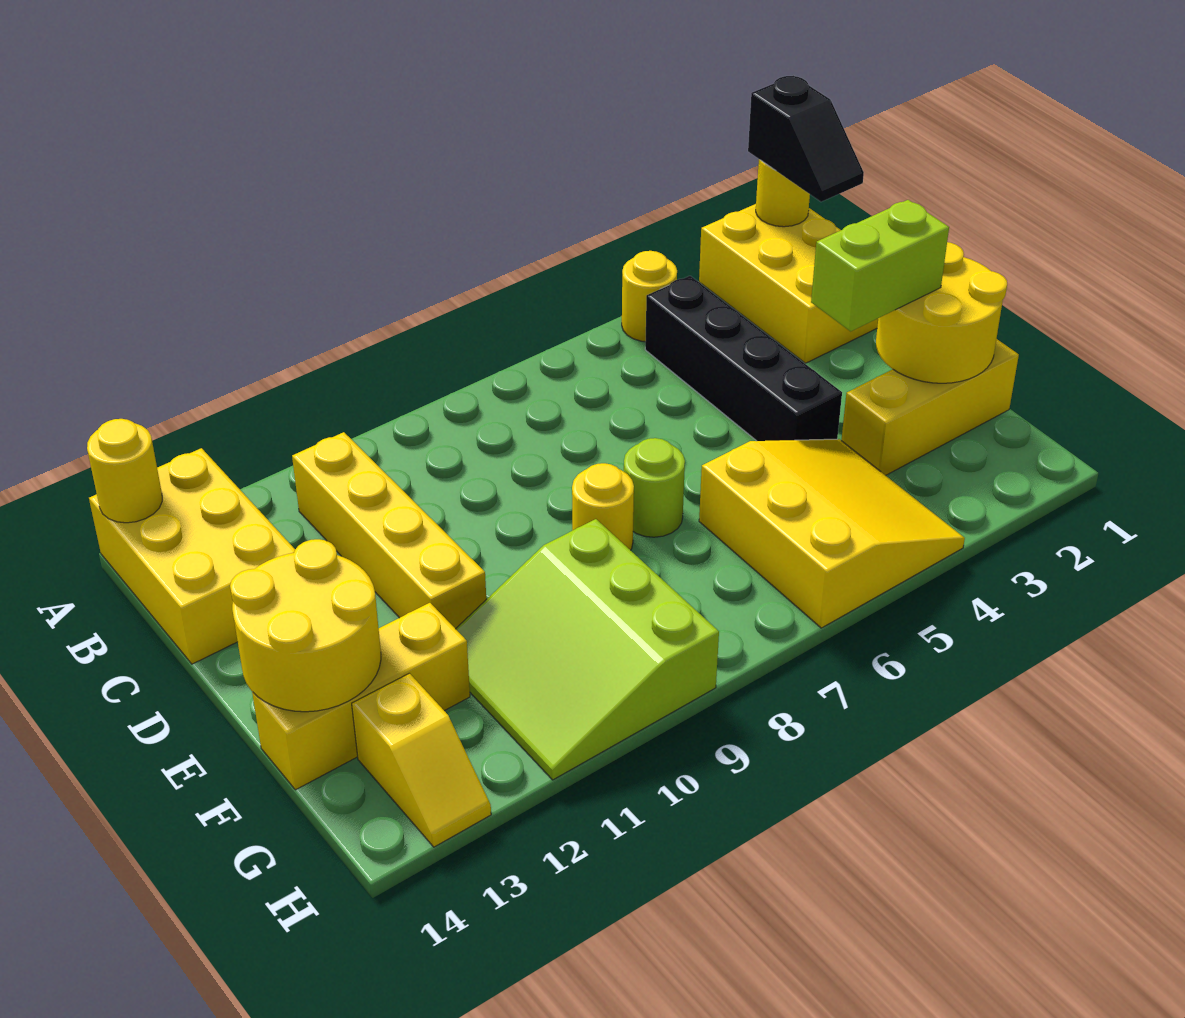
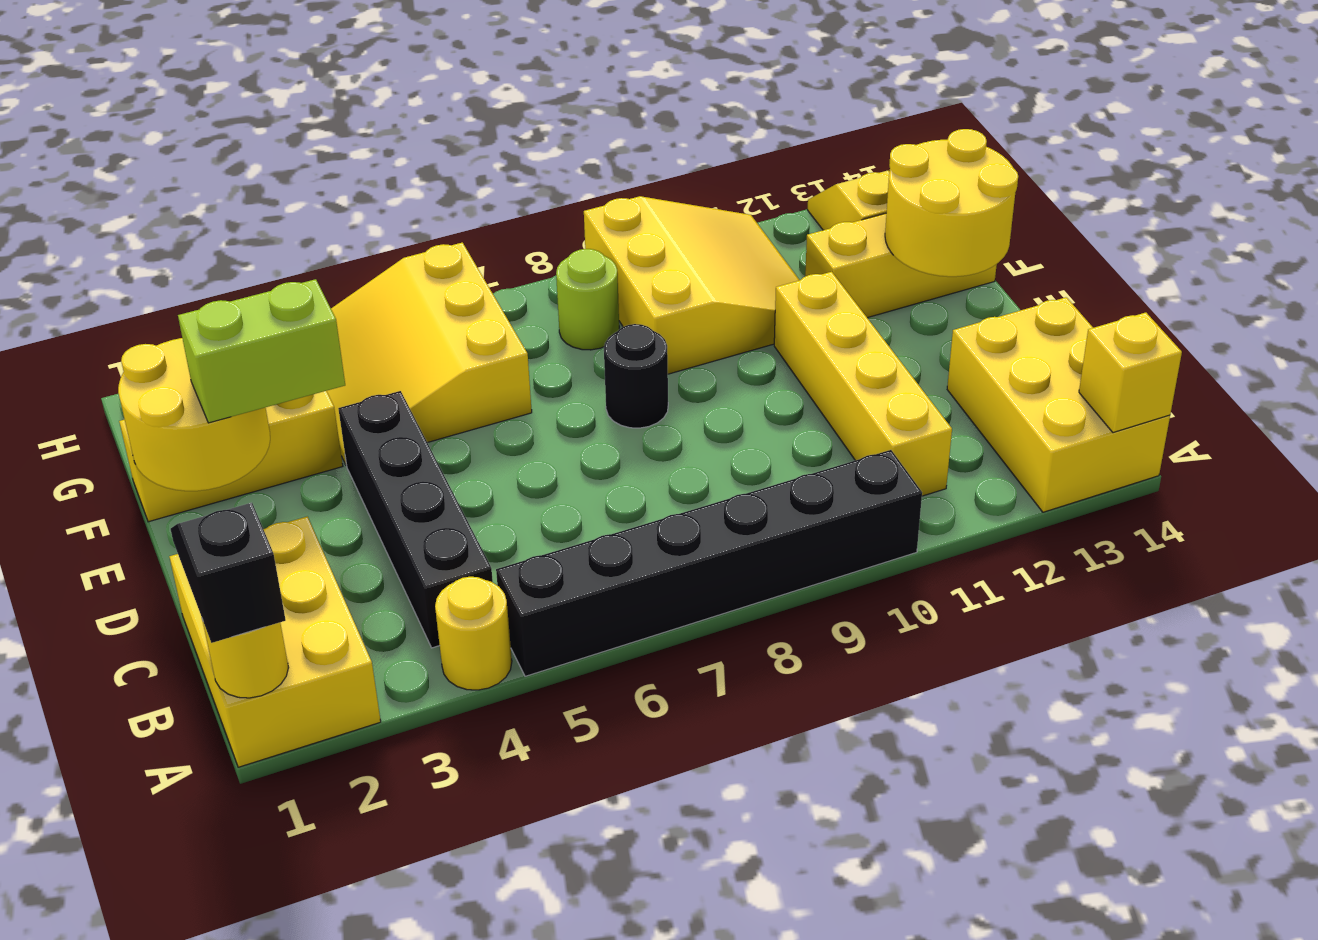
none -> black brick A5:A10 level 1
yellow round brick A14 level 2 -> yellow brick A14 level 2
lime round brick E7 level 1 -> lime round brick G8 level 1
yellow round brick E8 level 1 -> black round brick E8 level 1
lime slope F9:H11 level 1 top 9 -> yellow slope F9:H11 level 1 top 9

